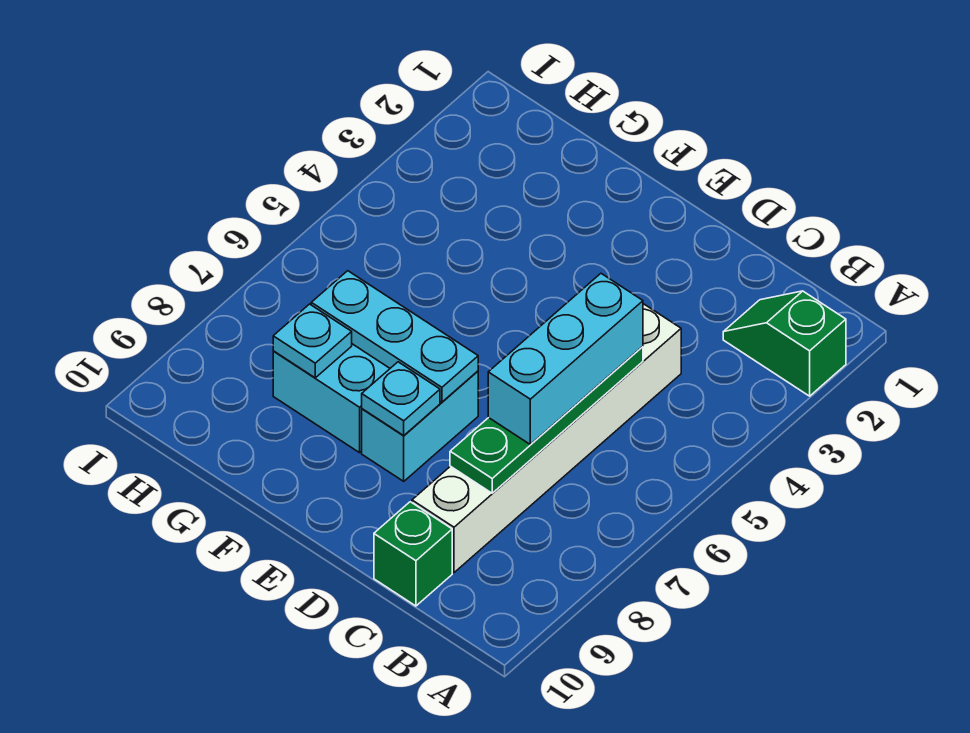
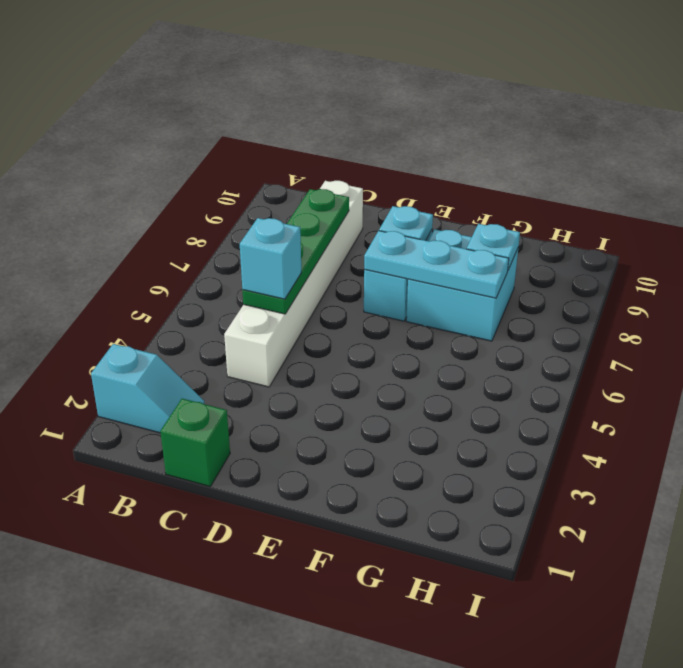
green slope A2:B2 level 1 top A -> cyan slope A2:B2 level 1 top A
cyan brick C5:C7 level 3 -> cyan brick C5 level 3
green brick C10 level 1 -> green brick C1 level 1

